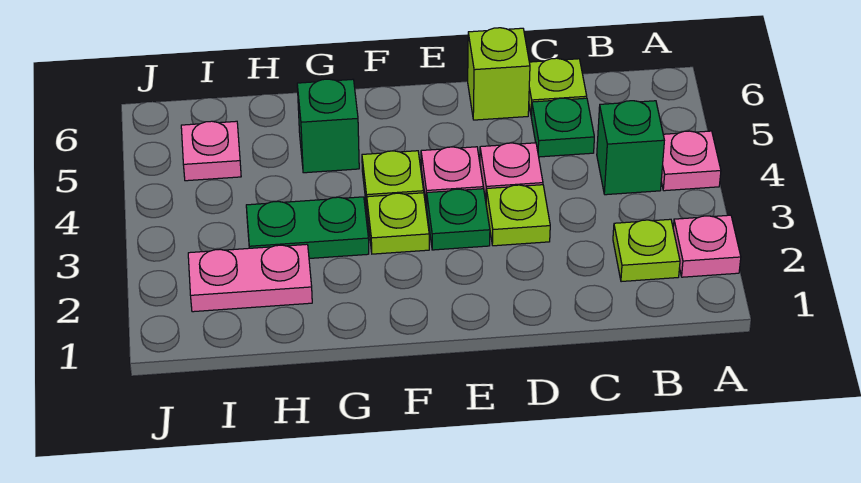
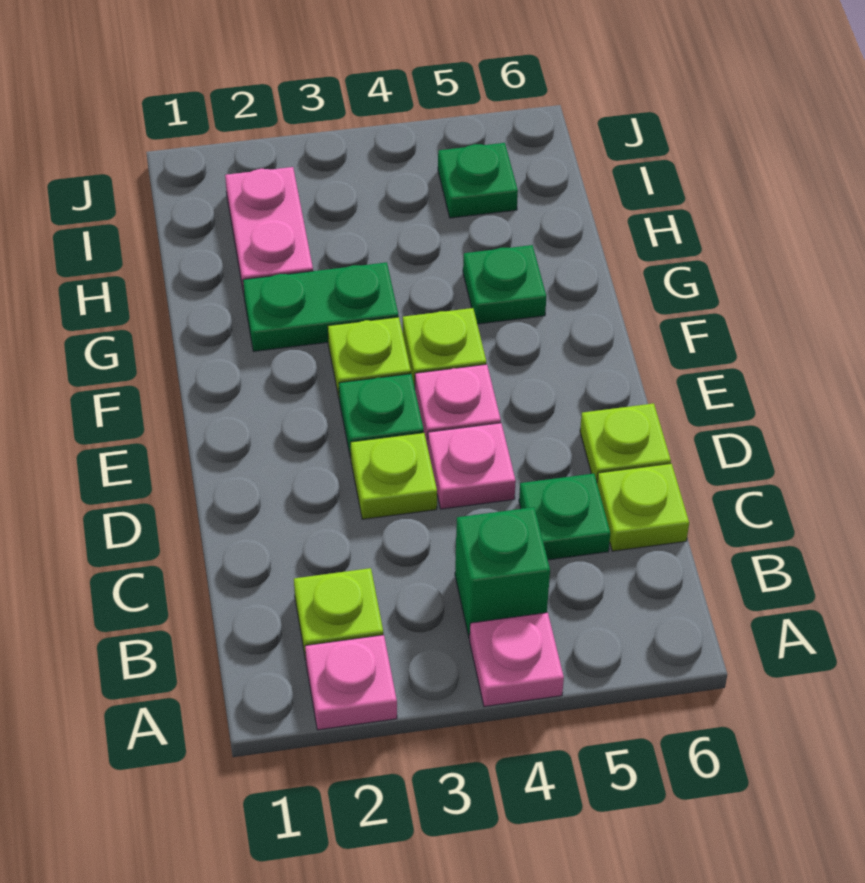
lime brick D6 level 1 -> lime plate D6 level 1
green plate G3:H3 level 1 -> green plate G2:G3 level 1
green brick G5 level 1 -> green plate G5 level 1
pink plate I5 level 1 -> green plate I5 level 1

